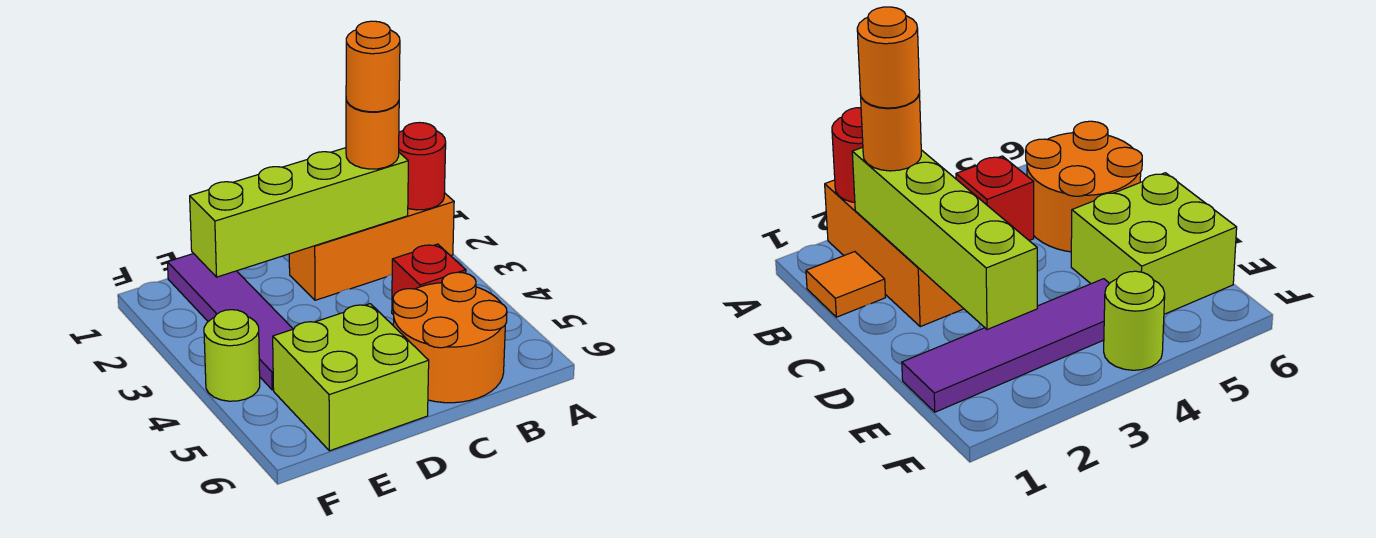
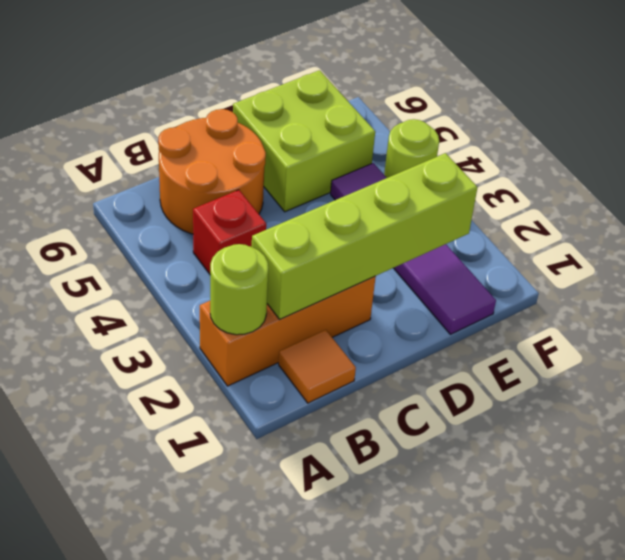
red round brick A2 level 2 -> lime round brick A2 level 2
orange round brick B2 level 3 -> none
orange round brick B2 level 4 -> none

